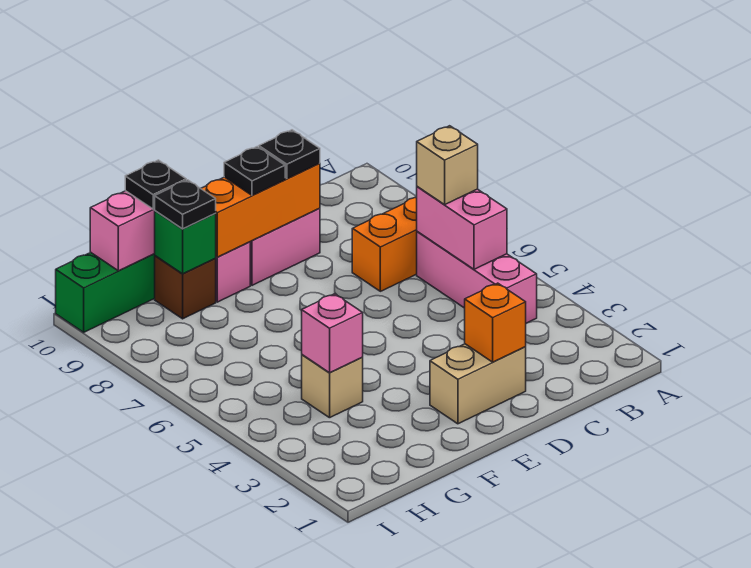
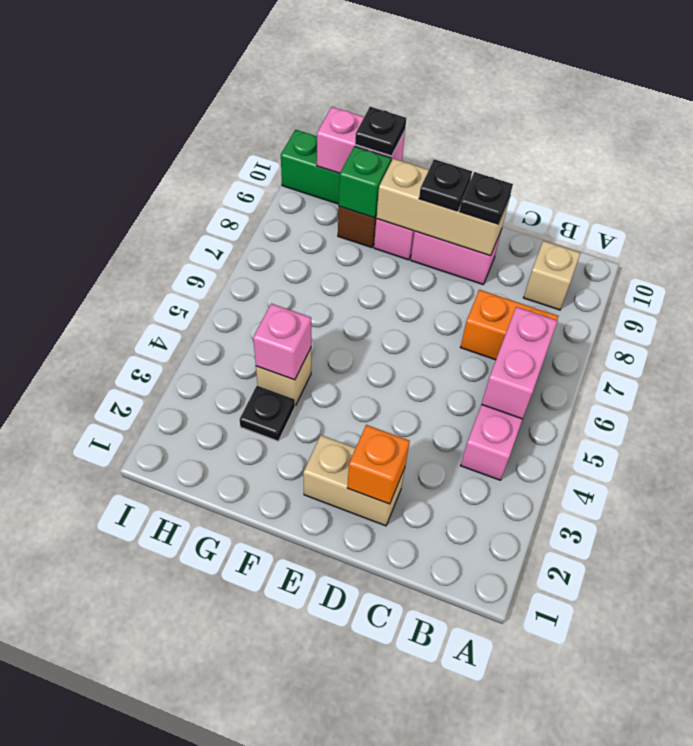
tan brick B6 level 3 -> tan brick B9 level 1
orange brick D9:F9 level 2 -> tan brick D9:F9 level 2
black plate G9 level 3 -> black plate G3 level 1

